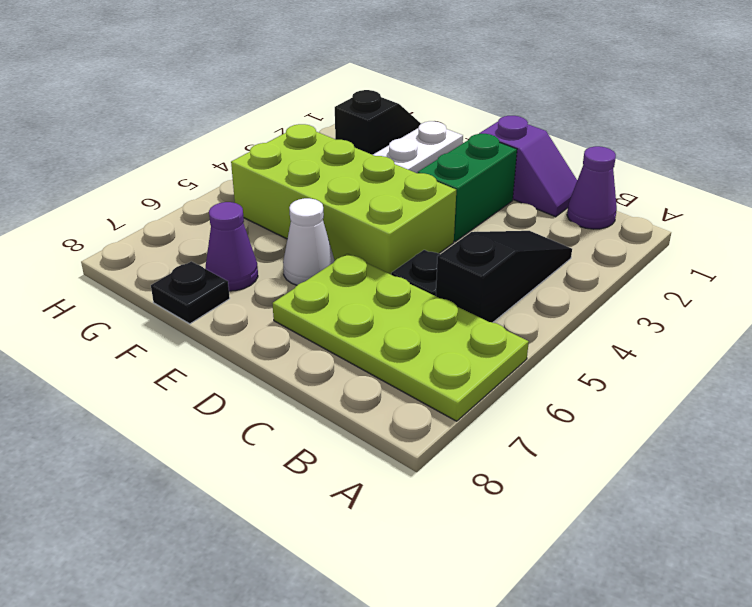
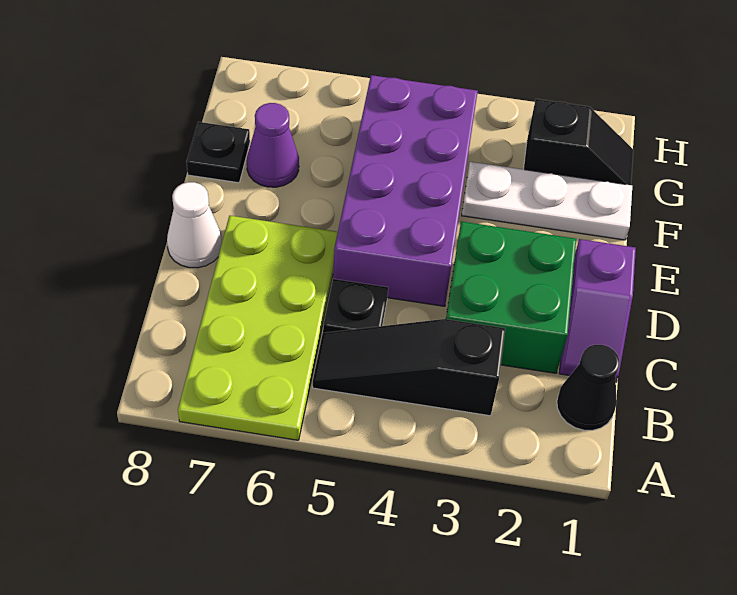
purple cone B1 level 1 -> black cone B1 level 1
black slope B3:B5 level 1 top 5 -> black slope B3:B5 level 1 top 3
green brick D2:D3 level 1 -> green brick C2:D3 level 1
lime brick D4:G5 level 1 -> purple brick D4:G5 level 1
white cone E6 level 1 -> white cone D8 level 1

